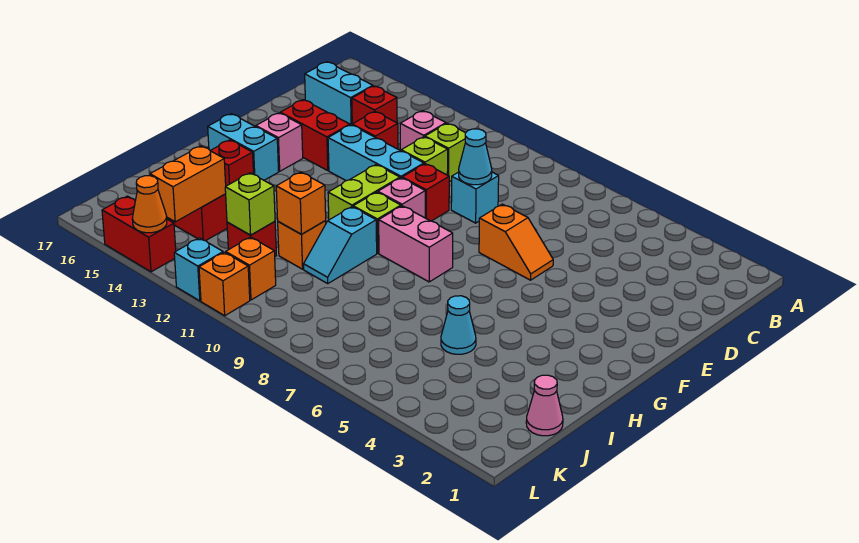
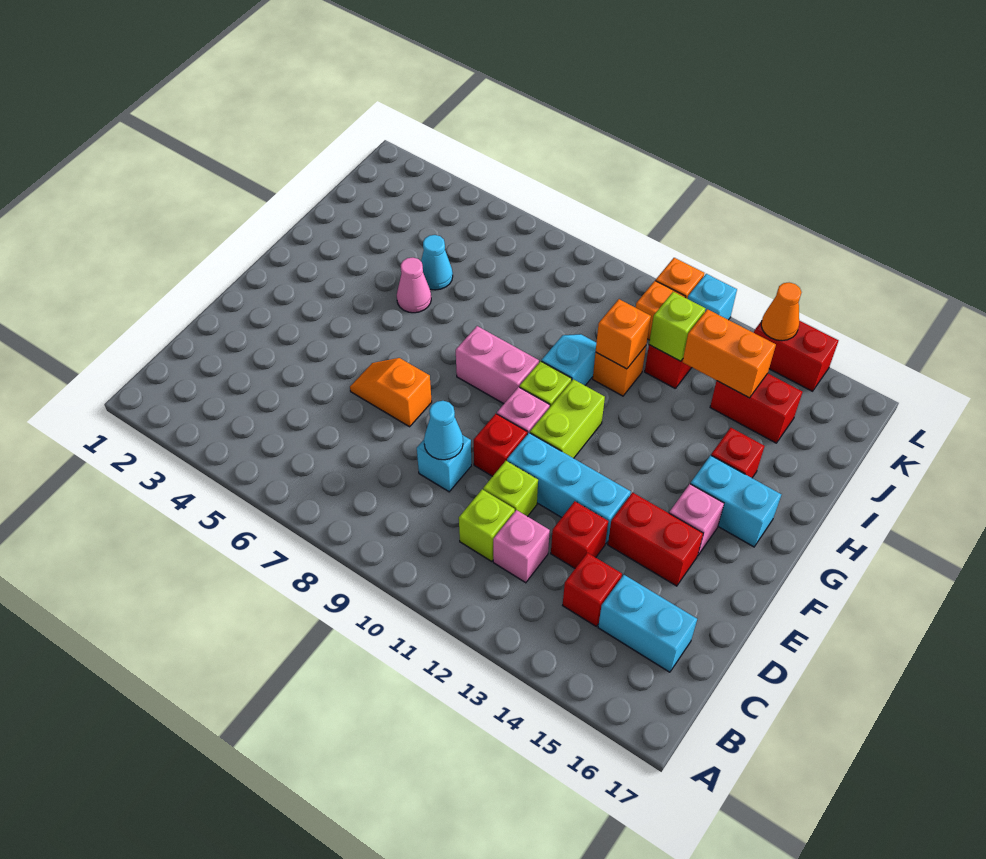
pink cone J1 level 1 -> pink cone H5 level 1
orange brick J14:K14 level 2 -> orange brick J13:J14 level 2

